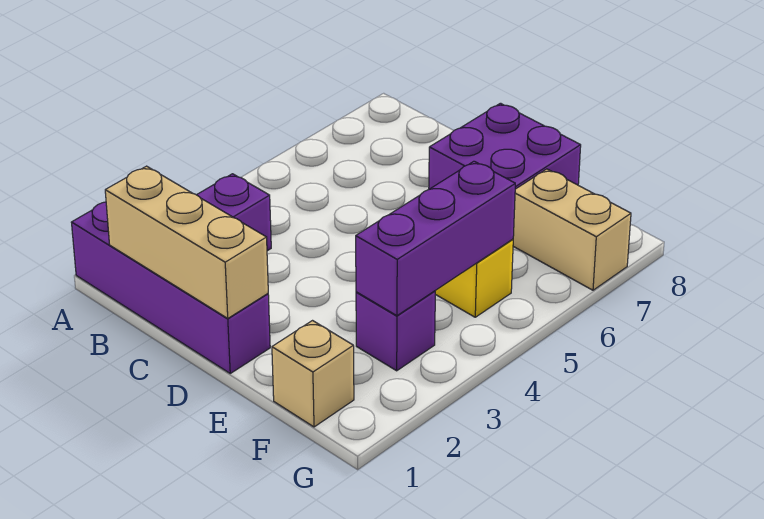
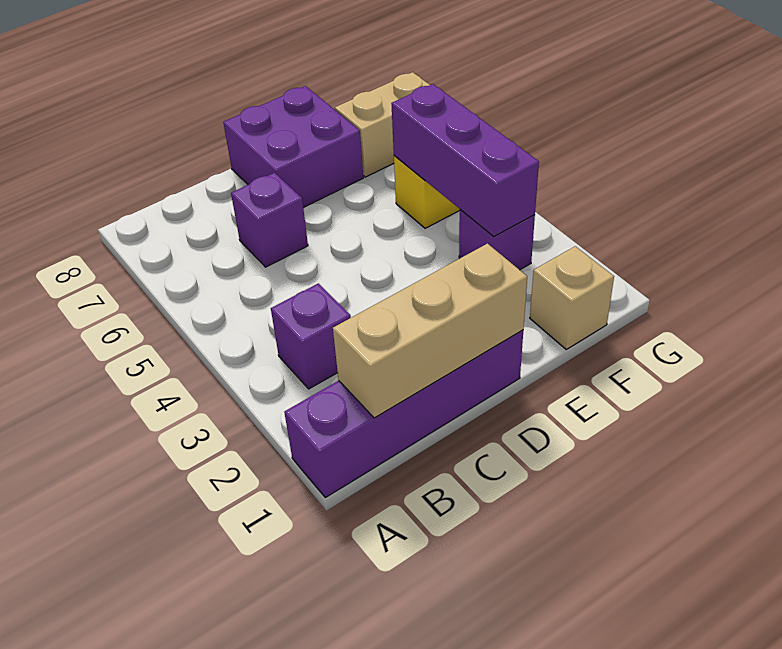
none -> purple brick C6 level 1

